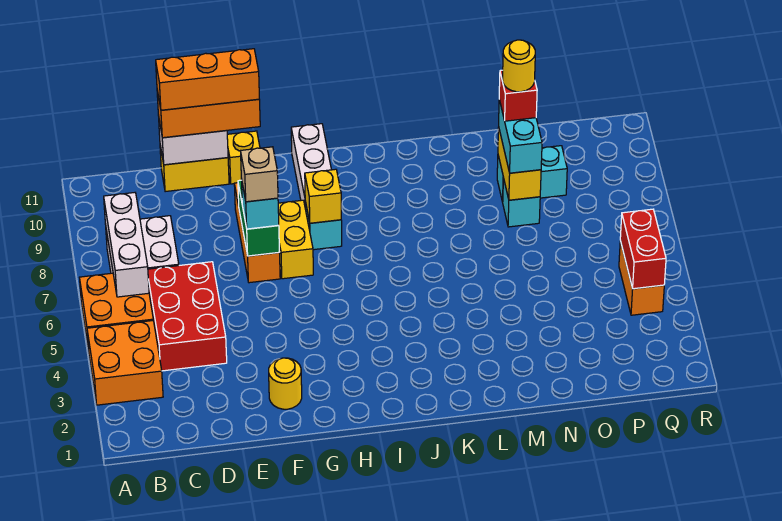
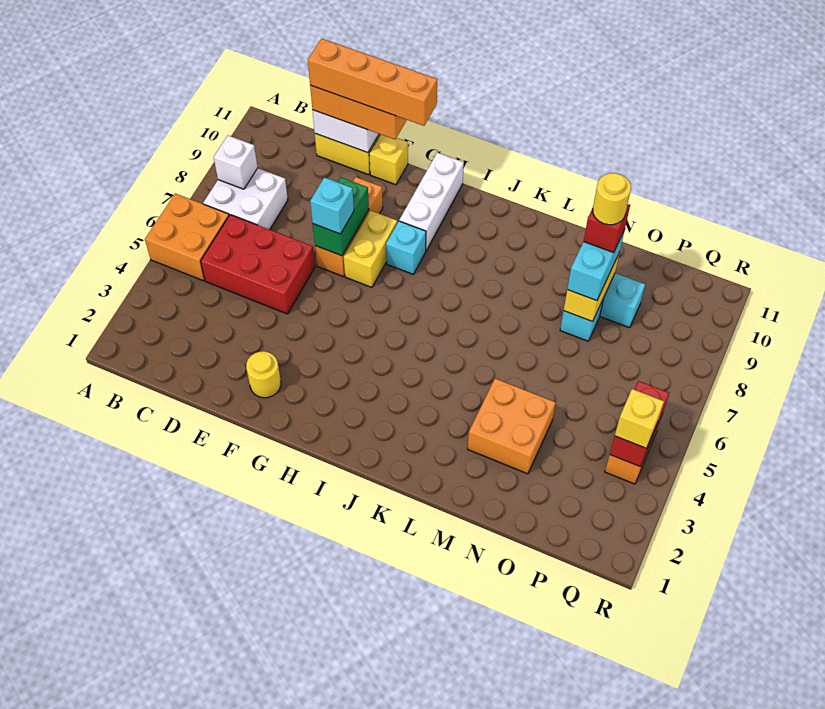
orange brick A3:B4 level 1 -> orange brick M3:N4 level 1
white brick B6:B8 level 2 -> white brick B8 level 2
red brick C4:D6 level 1 -> red brick C5:E6 level 1
orange brick D11:F11 level 4 -> orange brick D11:G11 level 4
tan brick F7 level 4 -> none
yellow brick H8 level 2 -> yellow brick Q4 level 3

